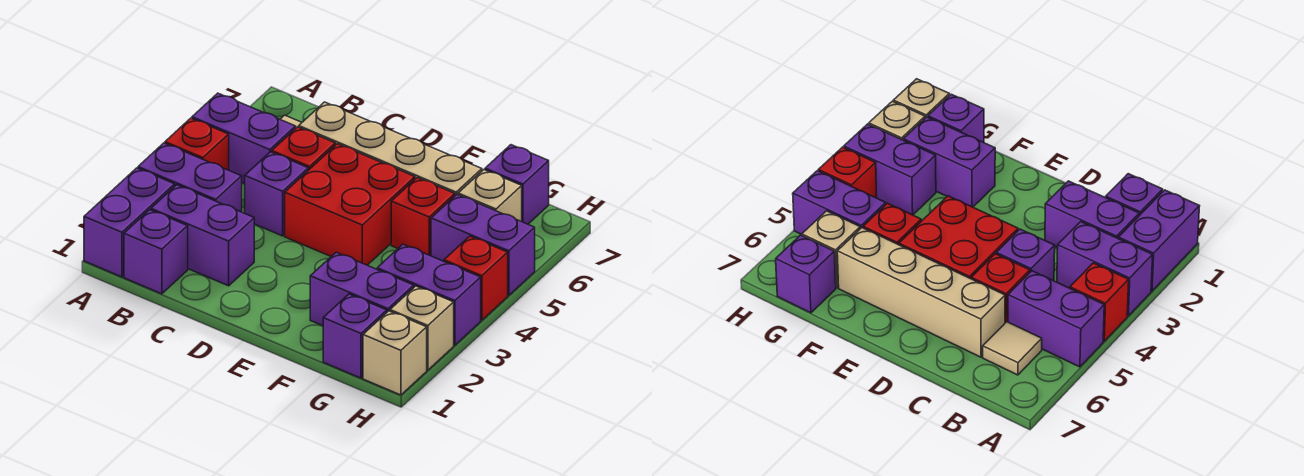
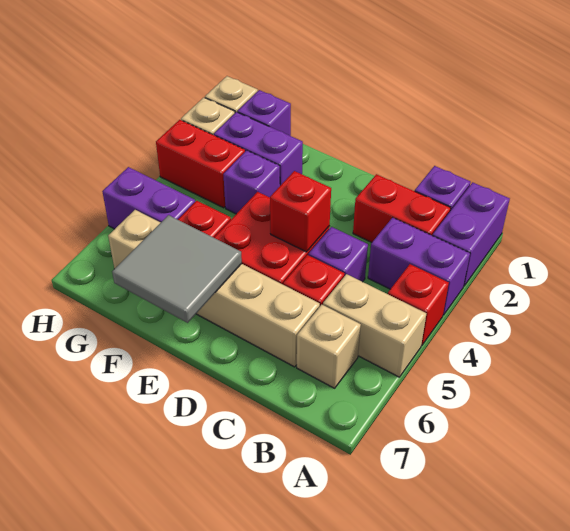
purple brick A5:B5 level 1 -> tan brick A5:B5 level 1
purple brick B2:C2 level 1 -> red brick B2:C2 level 1
tan tile B6 level 1 -> tan brick B6 level 1
none -> grey tile E6:F7 level 2
purple brick G3:H3 level 1 -> red brick G3:H3 level 1
purple brick G7 level 1 -> purple brick F3 level 1
red brick H4 level 1 -> red brick D4 level 2

